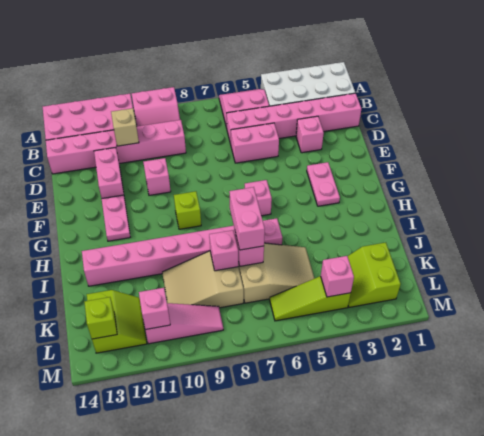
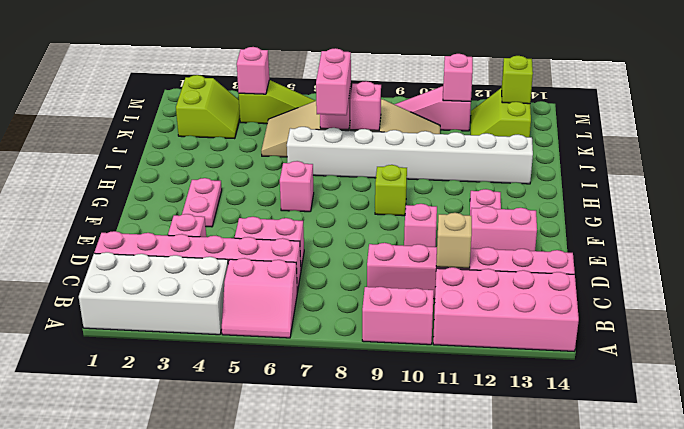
pink brick D12:E12 level 1 -> pink brick E12:E13 level 1
pink brick I6:I13 level 1 -> white brick I6:I13 level 1

